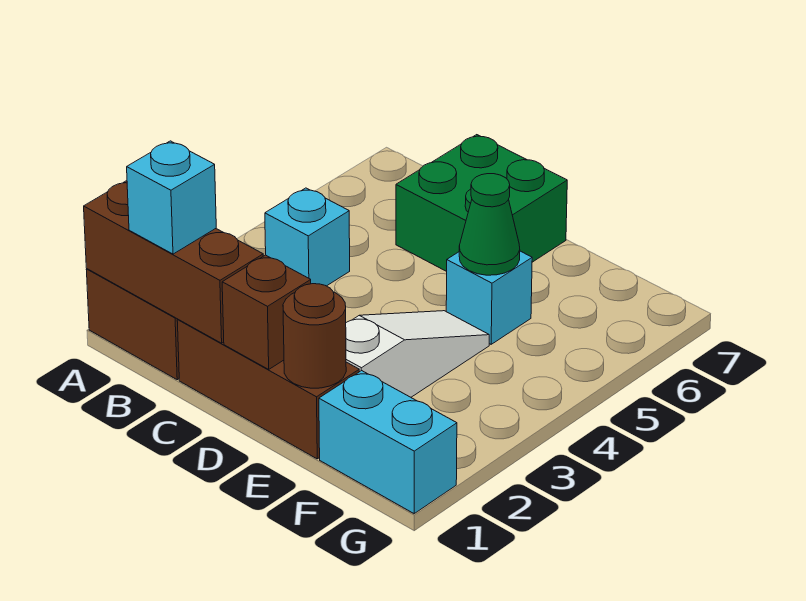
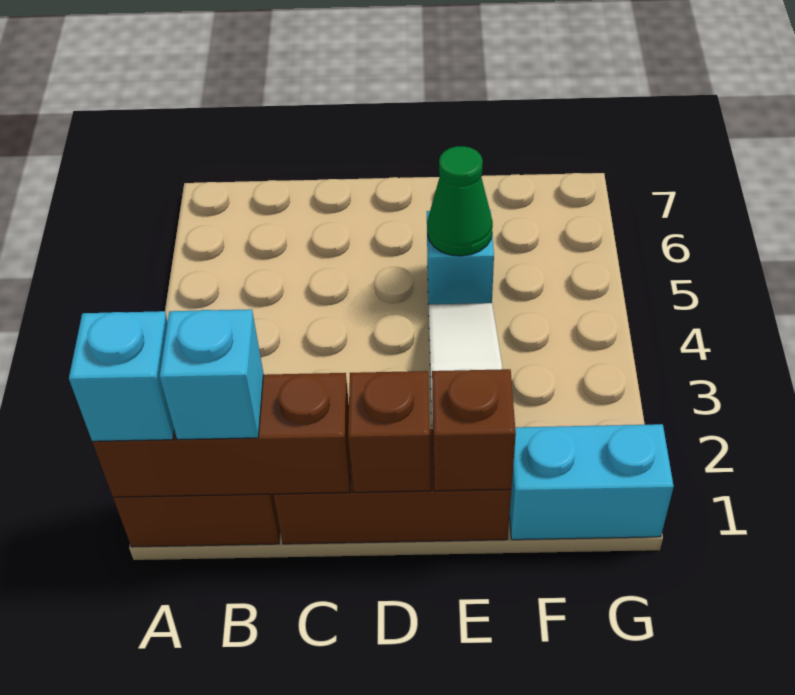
cyan brick B4 level 1 -> cyan brick A1 level 3
green brick C6:D7 level 1 -> none
brown round brick E1 level 2 -> brown brick E1 level 2

